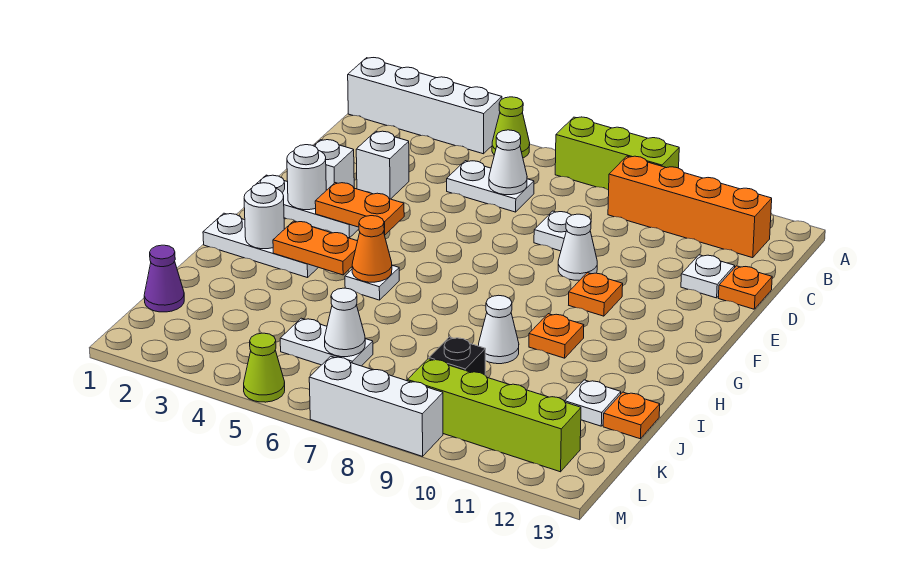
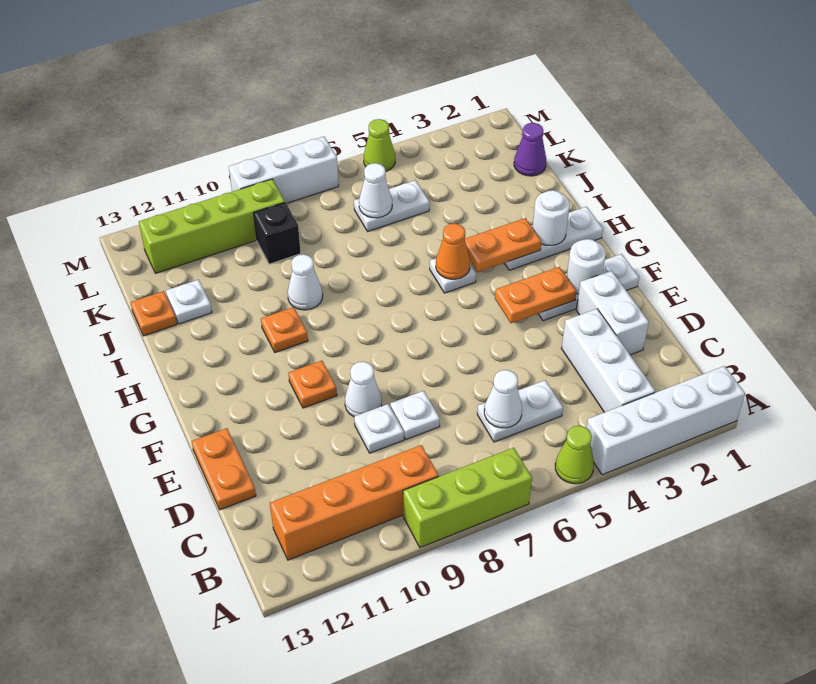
white brick D3 level 1 -> white brick B3:D3 level 1
white plate D12 level 1 -> white plate D9 level 1
orange plate D13 level 1 -> orange plate D13:E13 level 1
white brick E2 level 1 -> white brick D2:E2 level 1

